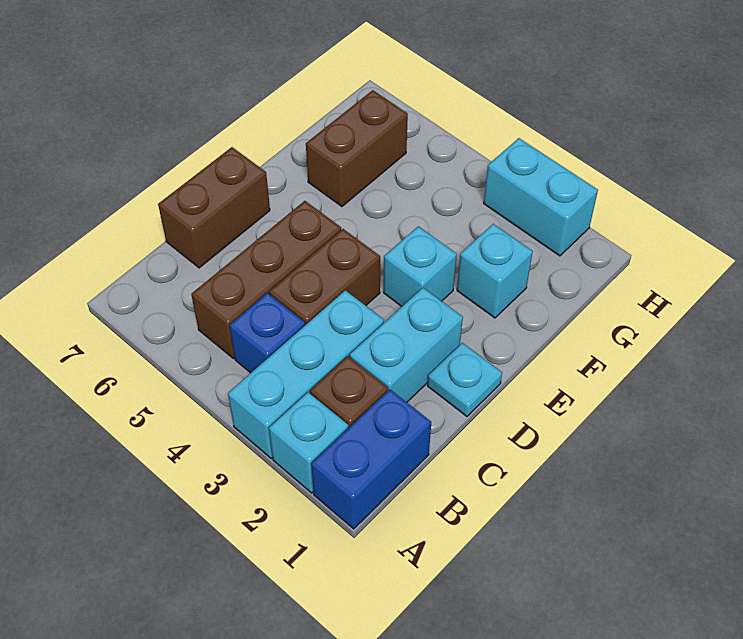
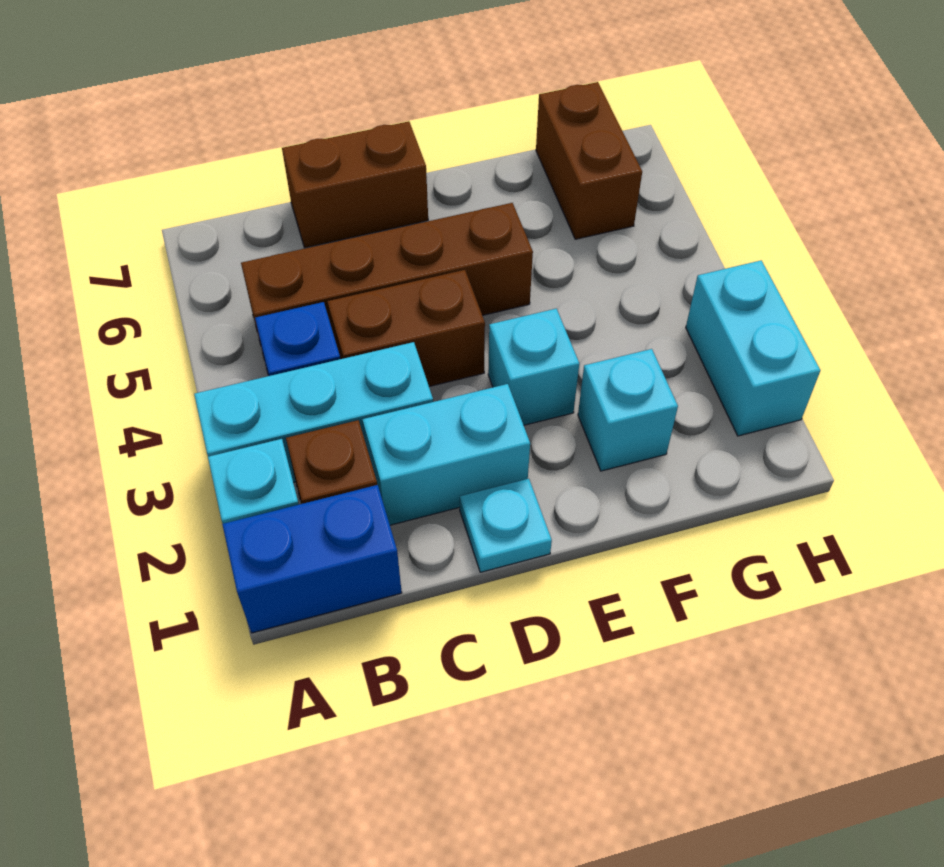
brown brick B5:D5 level 1 -> brown brick B5:E5 level 1
brown brick F6:G6 level 1 -> brown brick G6:G7 level 1

